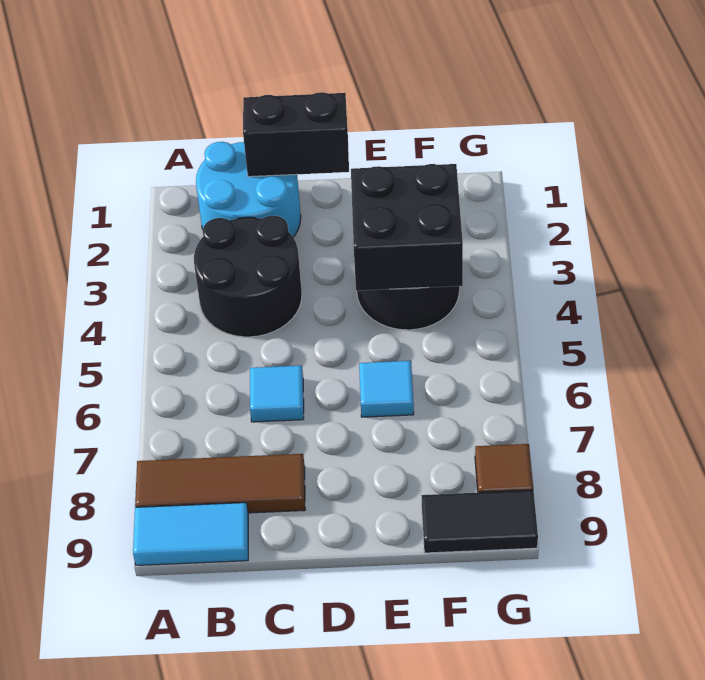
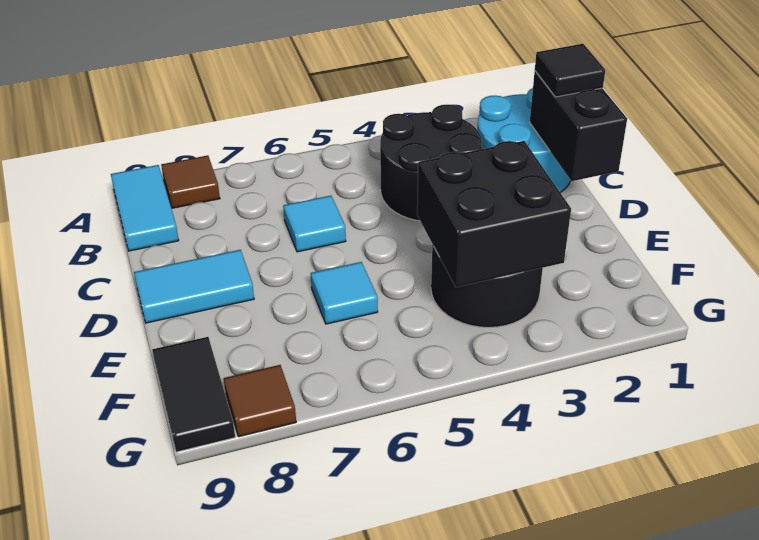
brown tile A8:C8 level 1 -> brown tile A8 level 1
none -> black tile C1 level 3
none -> cyan tile D8:D9 level 1

